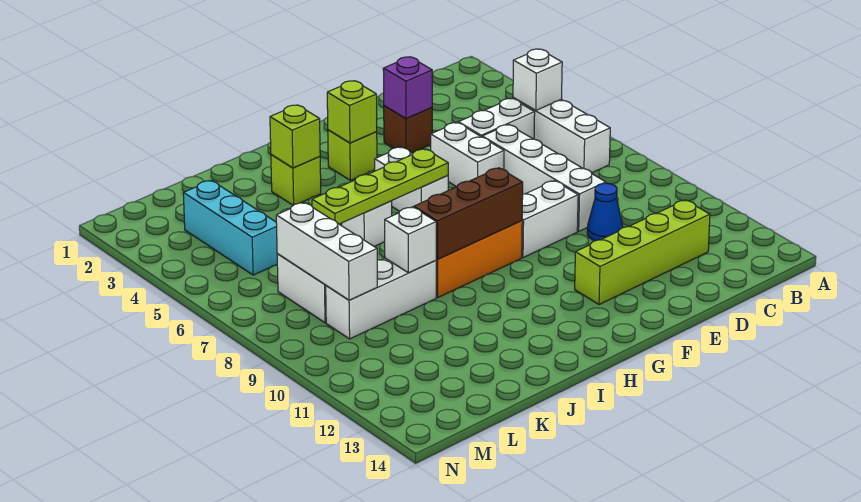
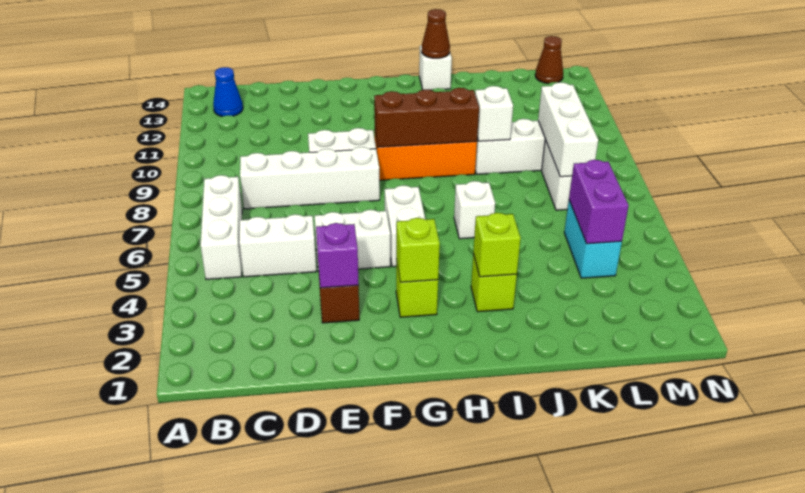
white brick B5 level 2 -> white brick I14 level 1
lime brick C12:F12 level 1 -> none
white brick D6:D9 level 1 -> white brick C8:F8 level 1
blue cone D10 level 1 -> blue cone B13 level 1
white brick E5:E6 level 1 -> white brick E5:F5 level 1
lime plate G6:J6 level 2 -> none
none -> brown cone I14 level 2
cyan brick L3:L5 level 1 -> cyan brick L4:L5 level 1
none -> purple brick L4:L5 level 2
none -> brown cone M14 level 1

